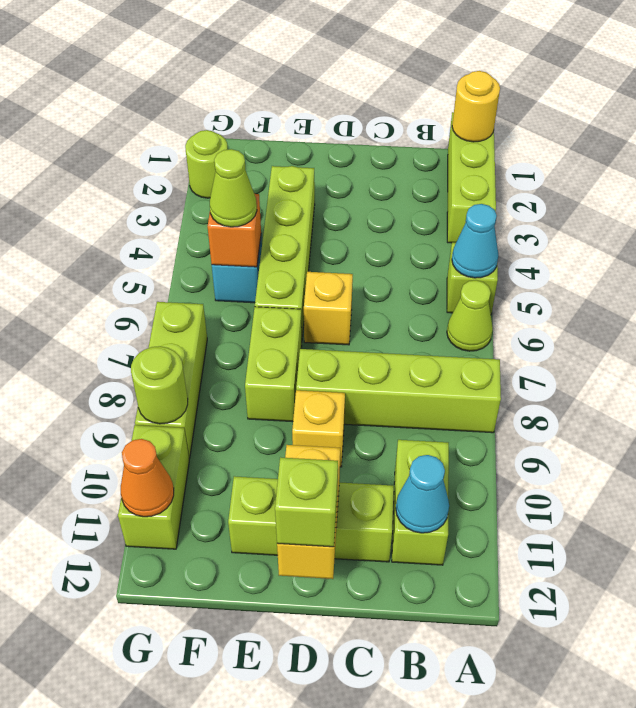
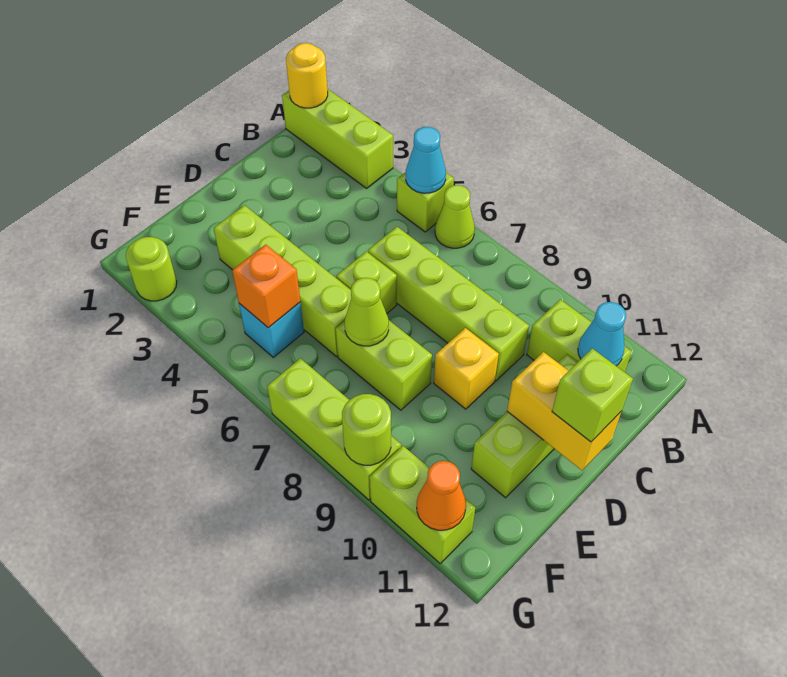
lime brick A8:D8 level 1 -> lime brick C6:C9 level 1
yellow brick D6 level 1 -> lime brick D6 level 1
lime cone F5 level 3 -> lime cone E7 level 2

